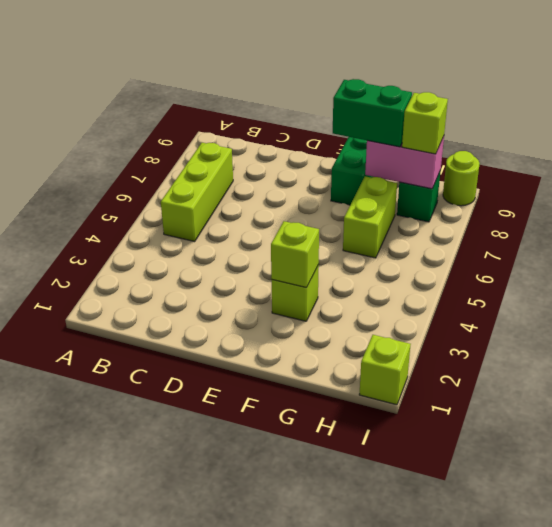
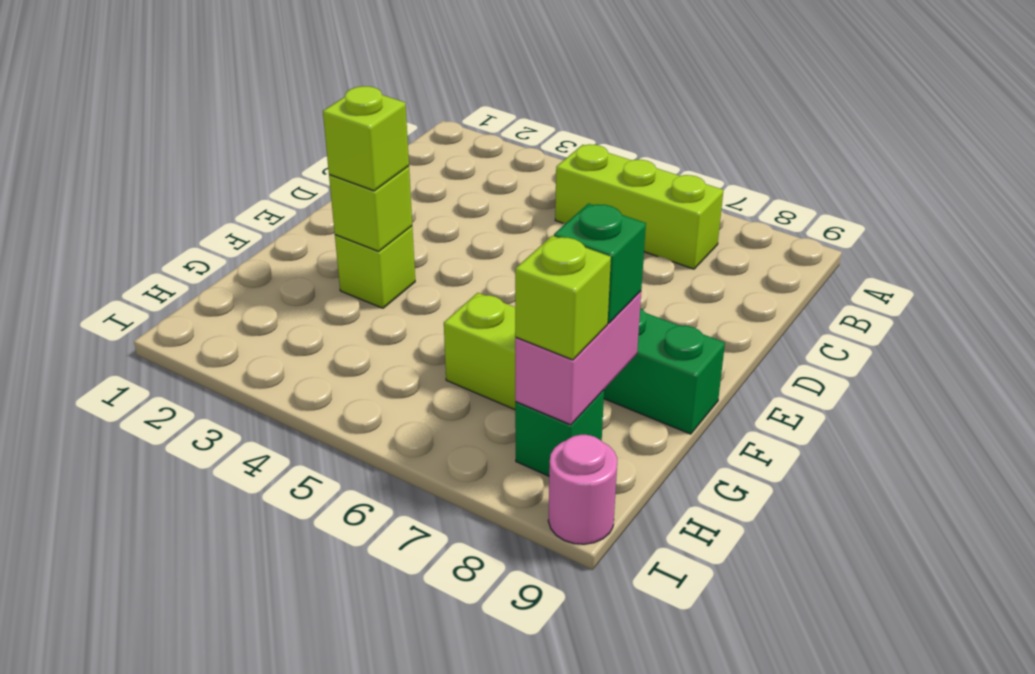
green brick F8:G8 level 3 -> green brick G8 level 3
lime brick I1 level 1 -> lime brick F3 level 3
lime round brick I9 level 1 -> pink round brick I9 level 1

